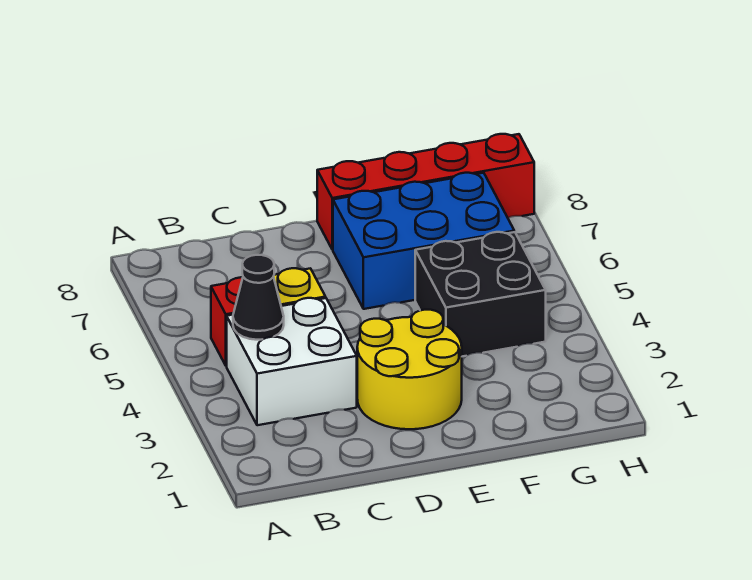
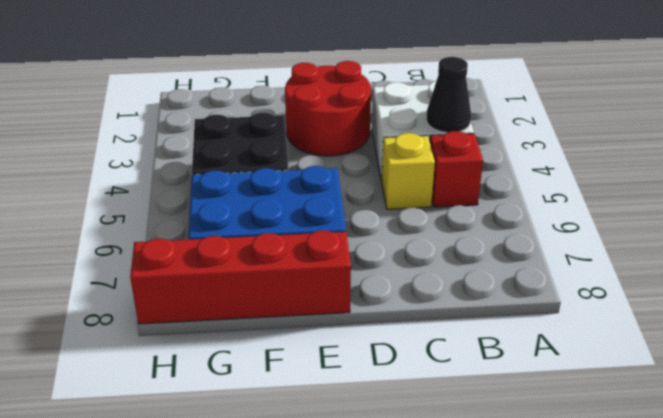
yellow round brick D2:E3 level 1 -> red round brick D2:E3 level 1

